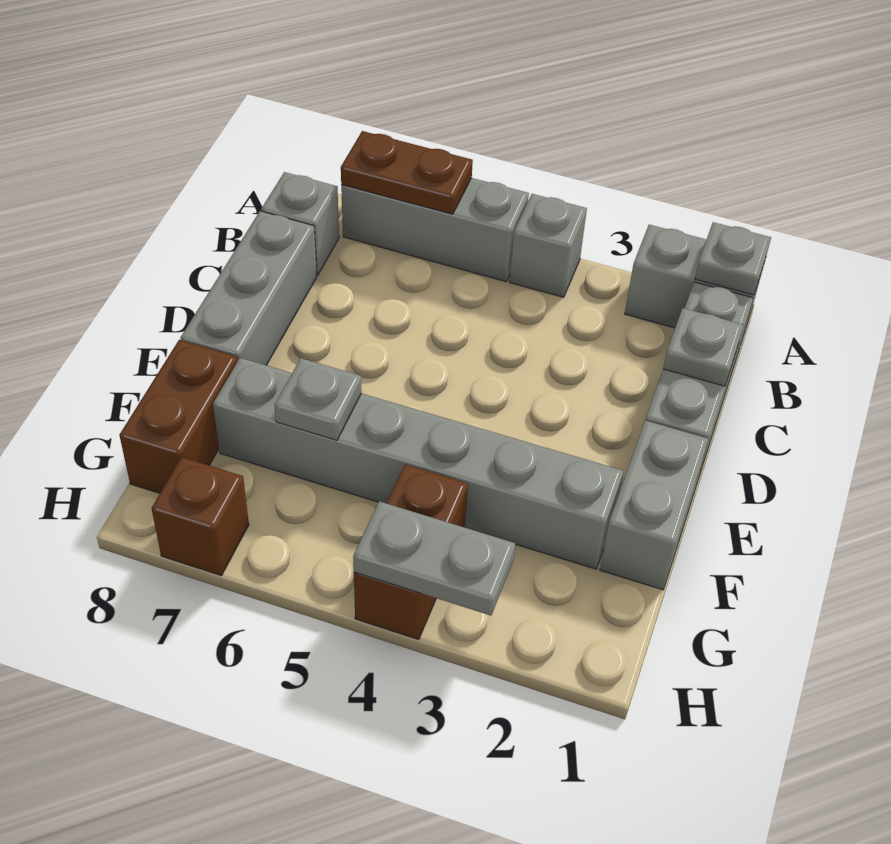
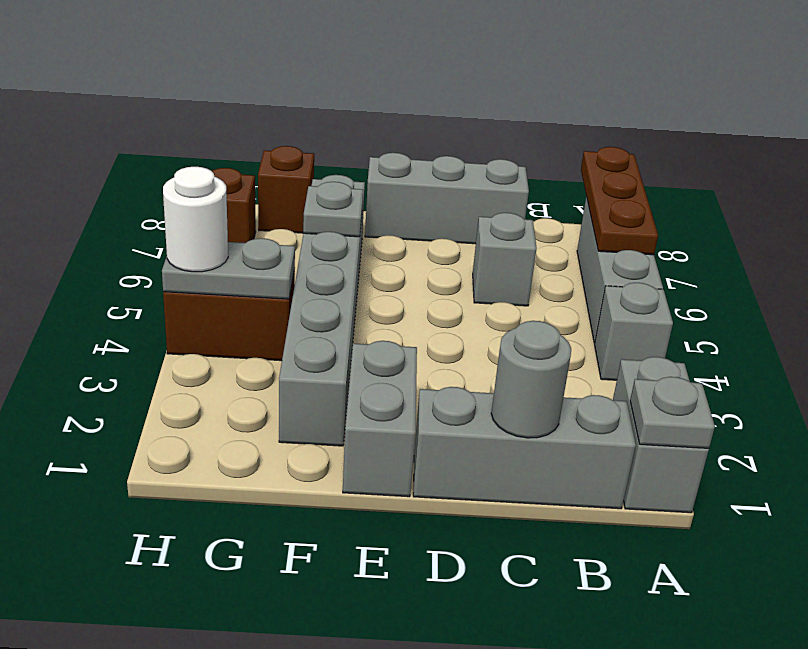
brown plate A6:A7 level 2 -> brown plate A6:A8 level 2
grey brick B8 level 1 -> grey brick C6 level 1
grey plate C1 level 2 -> grey round brick C1 level 2
grey brick E1:F1 level 1 -> grey brick E1:E2 level 1
brown brick F8:G8 level 1 -> brown brick G8 level 1
grey plate H3:H4 level 2 -> grey plate G4:H4 level 2
none -> white round brick H4 level 3

